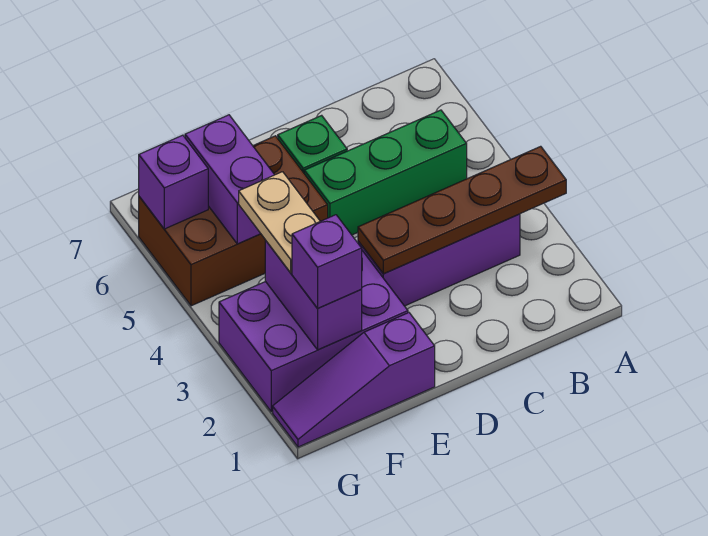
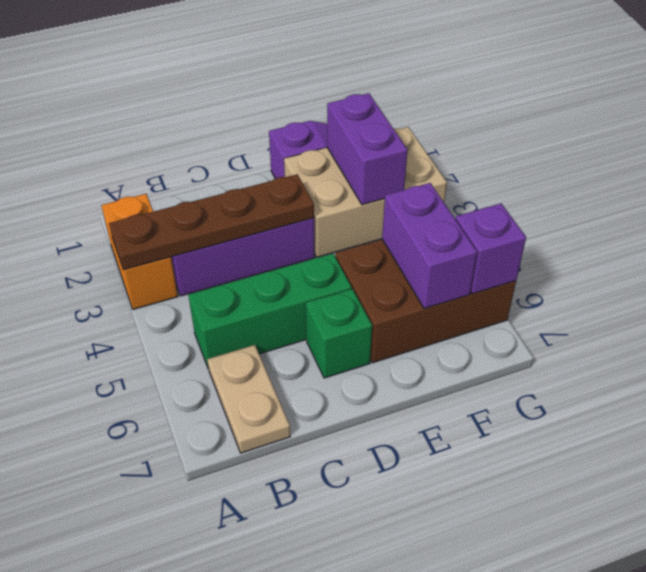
none -> orange brick A2:A3 level 1
purple brick E2:G3 level 1 -> tan brick E2:G3 level 1
purple brick F2 level 3 -> none
tan plate F3:F4 level 3 -> tan plate B6:B7 level 1

